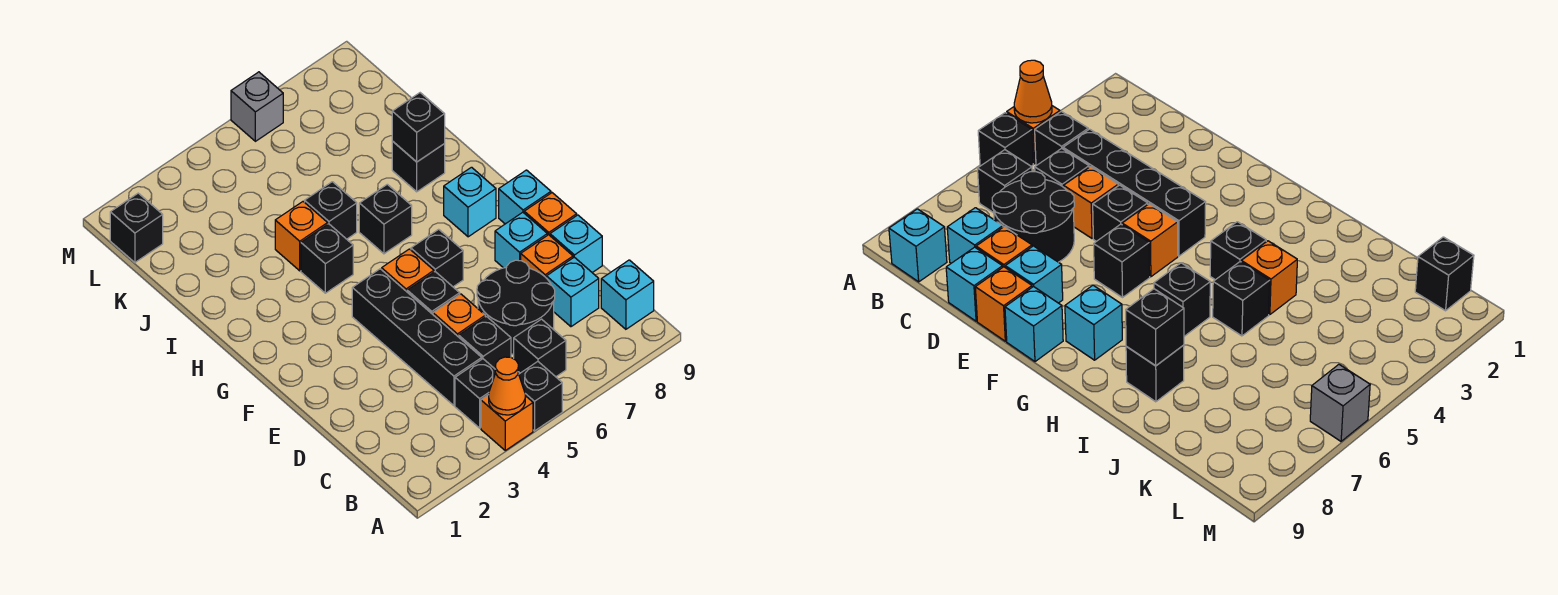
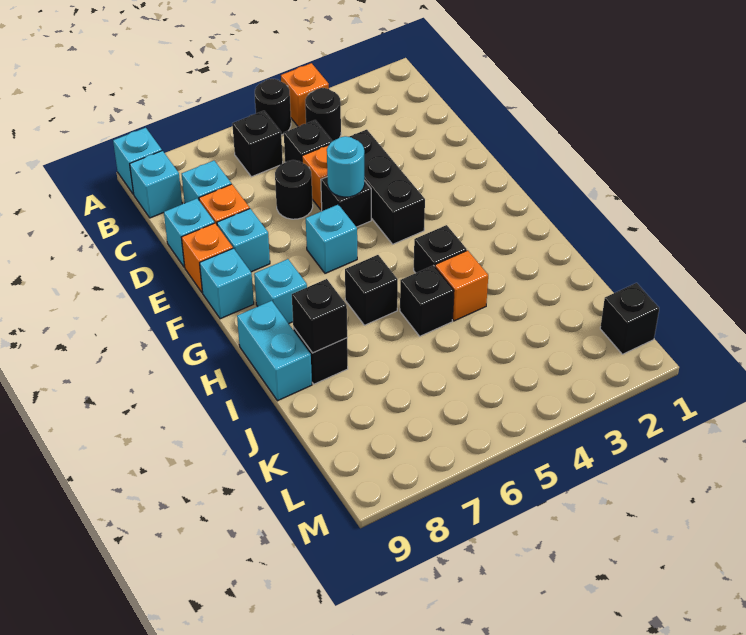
orange cone A4 level 2 -> none
black brick A5 level 1 -> black round brick A5 level 1
none -> cyan brick A9 level 1
black brick B4 level 1 -> black round brick B4 level 1
black brick C4:F4 level 1 -> black brick D4:F4 level 1
black round brick C6:D7 level 1 -> black round brick D6 level 1
none -> cyan round brick E5 level 2
orange brick F5 level 1 -> none
black brick F6 level 1 -> cyan brick F6 level 1
none -> cyan brick H9:I9 level 1
grey brick M6 level 1 -> none

